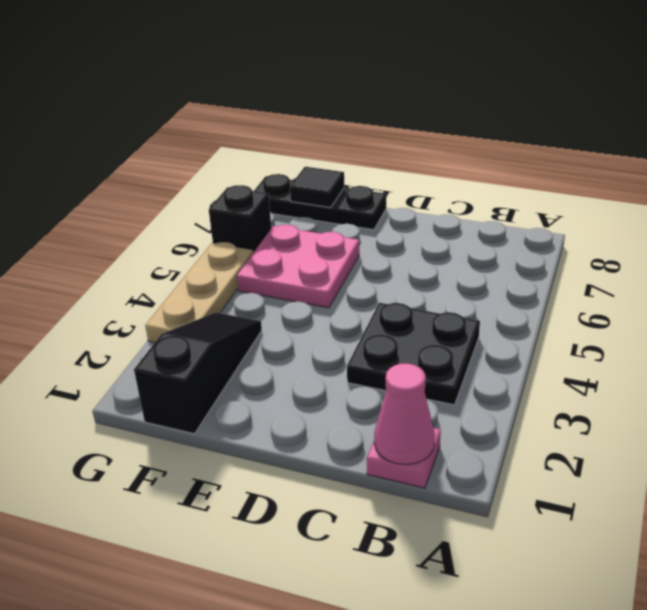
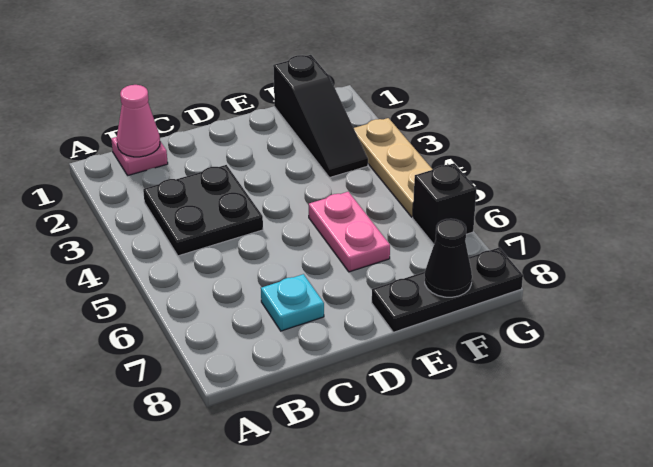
none -> cyan plate C7 level 1
pink plate E5:F6 level 1 -> pink plate E5:E6 level 1
black tile F8 level 2 -> black cone F8 level 2

